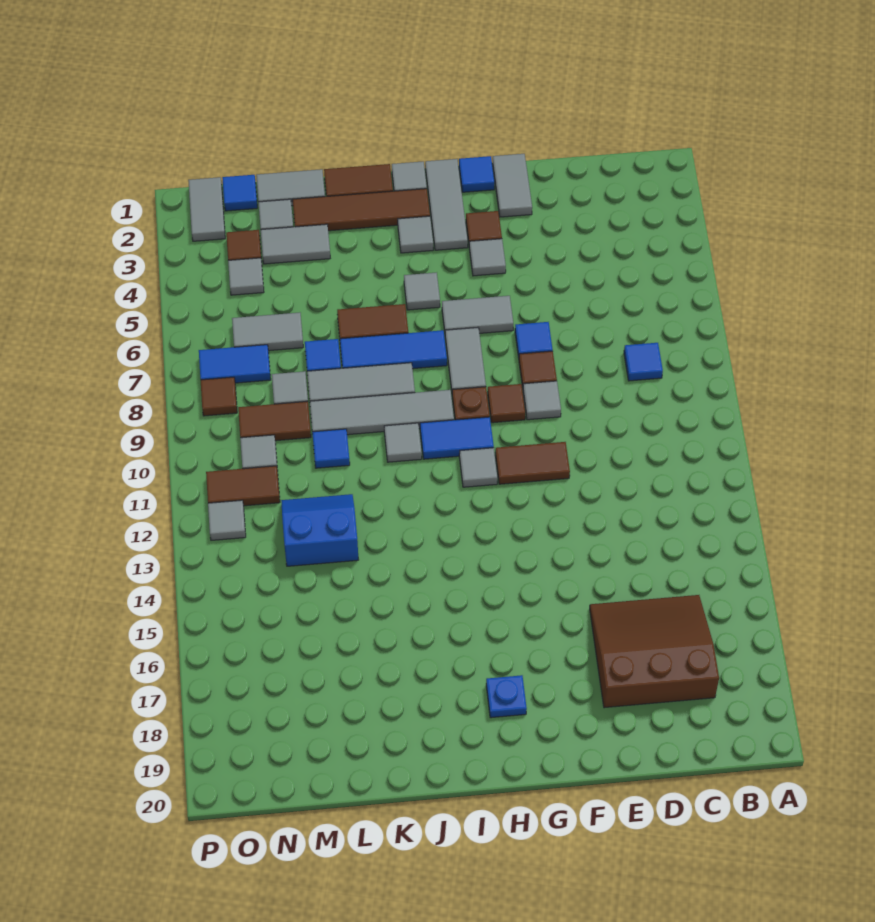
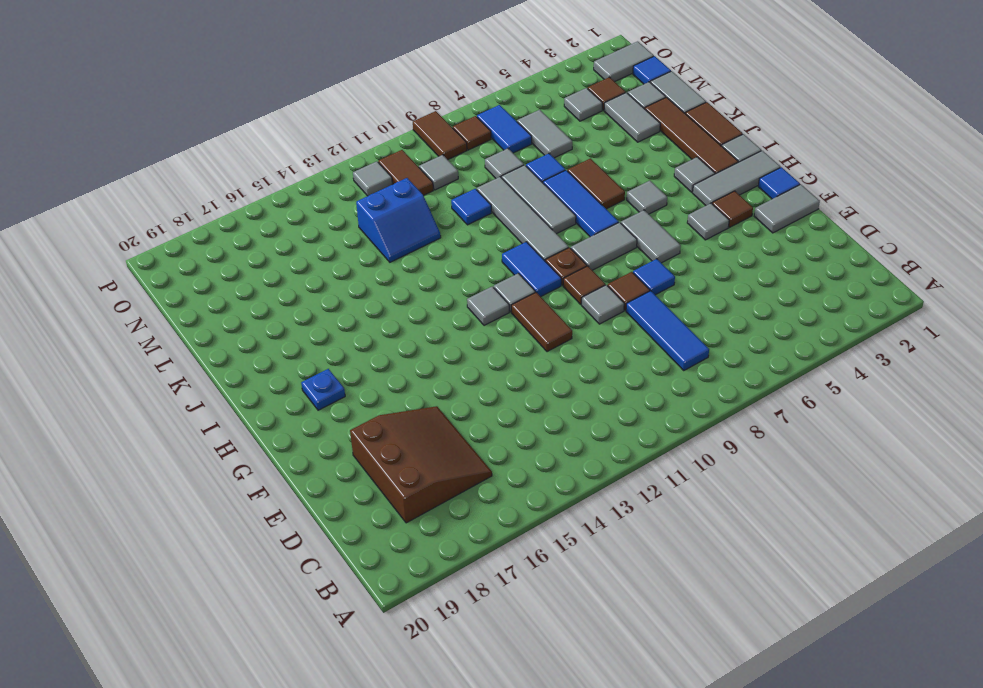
blue tile C8 level 1 -> blue tile C8:E8 level 1
grey tile J10 level 1 -> grey tile H12 level 1
blue slope L12:M13 level 1 top 13 -> blue slope L12:M13 level 1 top M
brown tile M9:N9 level 1 -> brown tile O9:P9 level 1

